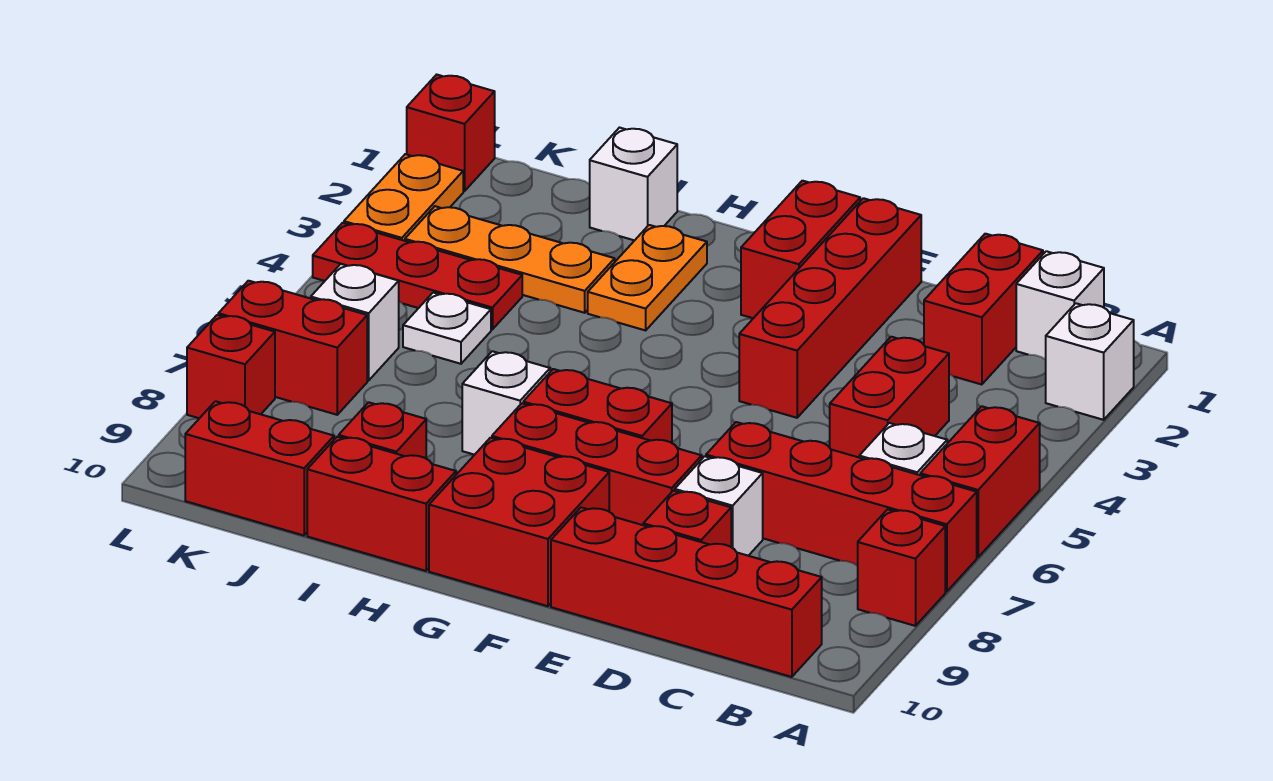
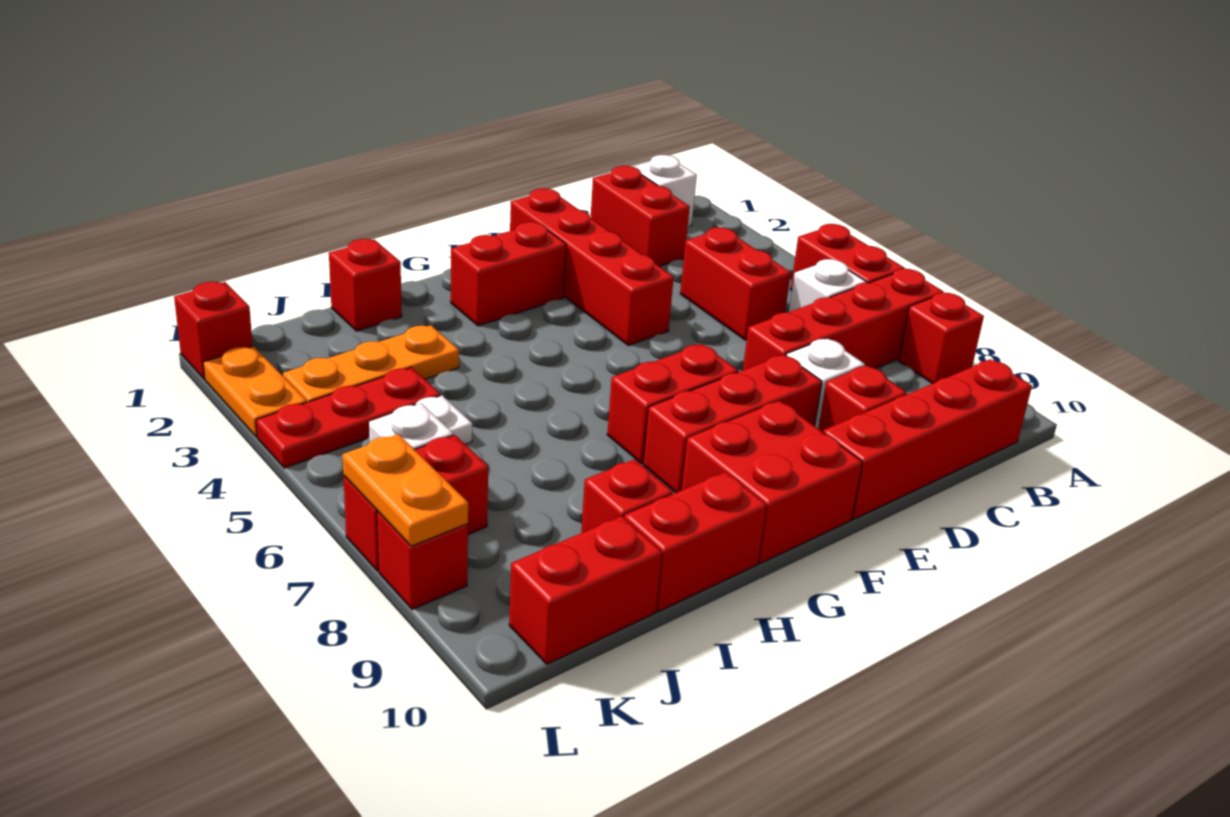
white brick A2 level 1 -> none
red brick F1:F2 level 1 -> red brick F2:G2 level 1
orange plate H2:H3 level 1 -> orange plate L7:L8 level 2
white brick H7 level 1 -> none
white brick I1 level 1 -> red brick I1 level 1

